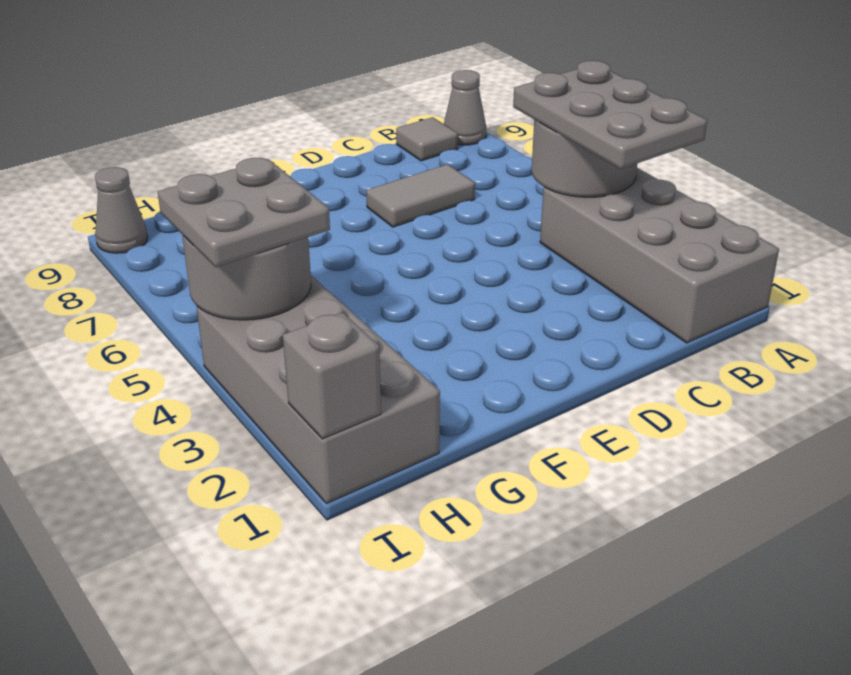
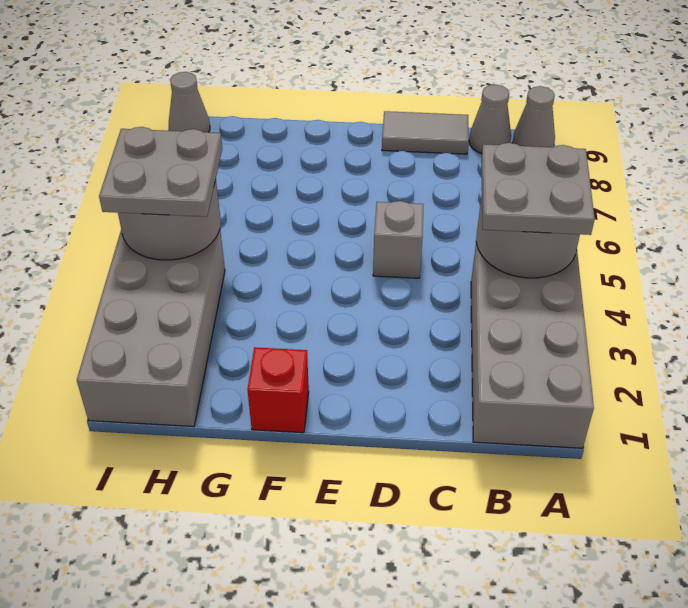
grey plate A3:B5 level 3 -> grey plate A4:B5 level 3
grey tile B9 level 1 -> grey cone B9 level 1
grey tile C7:D7 level 1 -> grey tile C9:D9 level 1
none -> red brick F1 level 1
grey brick I1 level 2 -> grey brick D5 level 1

